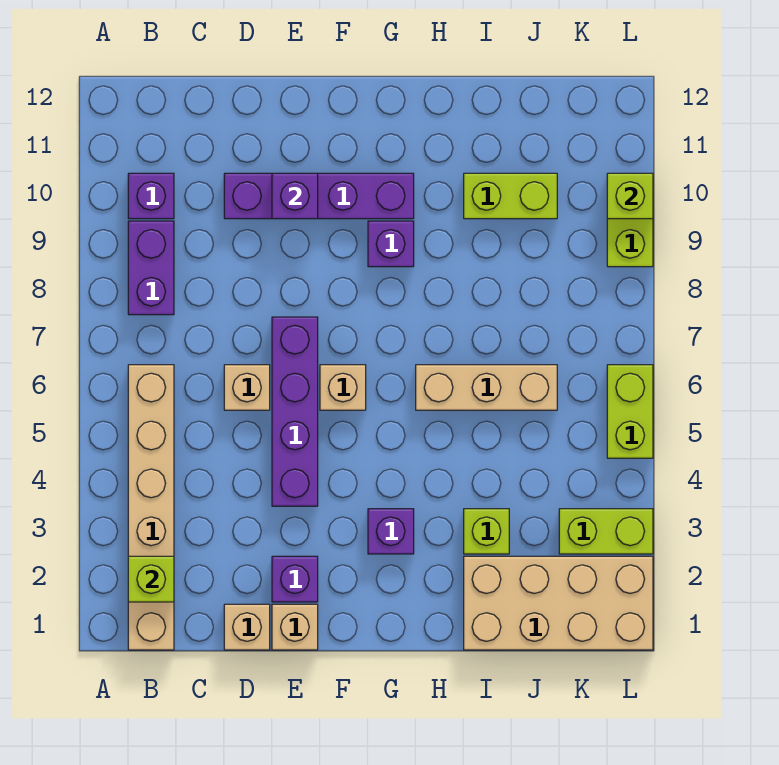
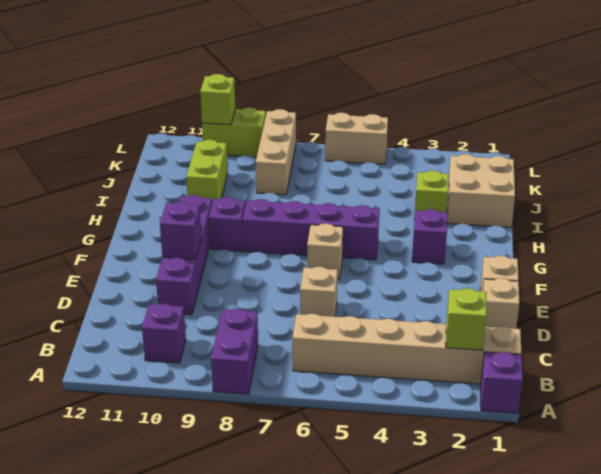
purple brick B8:B9 level 1 -> purple brick A8:B8 level 1
purple brick E2 level 1 -> purple brick A1 level 1
purple brick E4:E7 level 1 -> purple brick G5:G8 level 1
tan brick H6:J6 level 1 -> tan brick J8:L8 level 1
tan brick I1:L2 level 1 -> tan brick I1:J2 level 1
lime brick K3:L3 level 1 -> none
lime brick L5:L6 level 1 -> tan brick L5:L6 level 1

